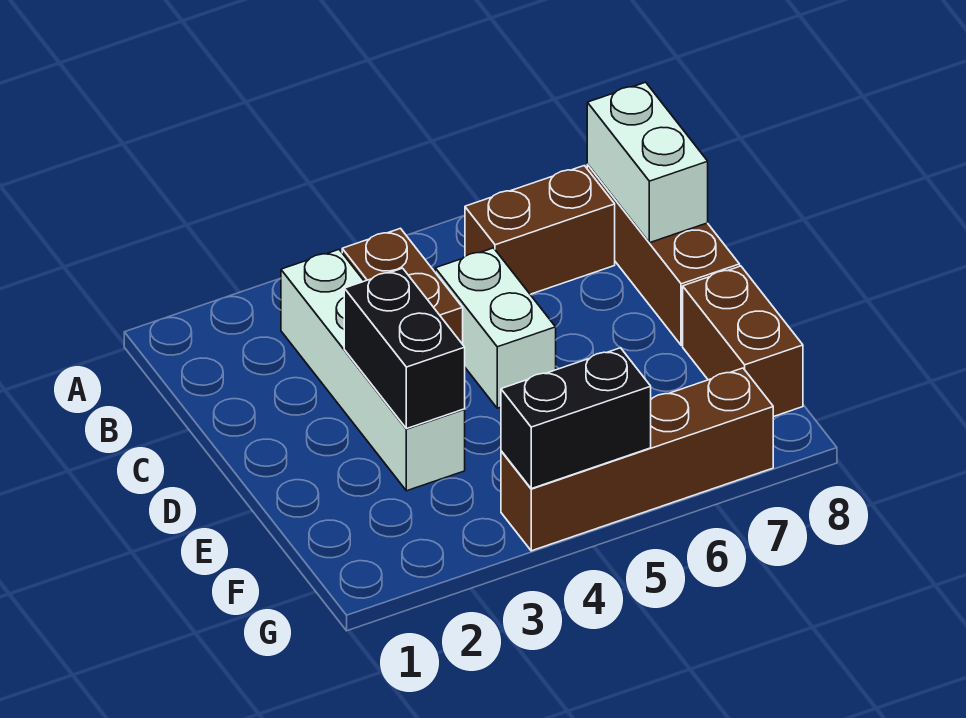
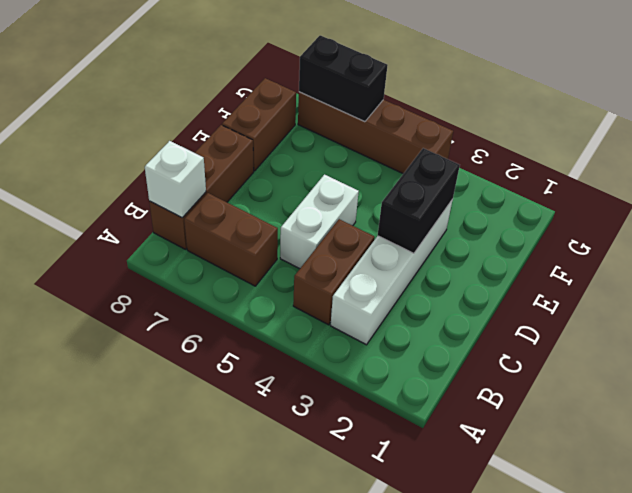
white brick B8:C8 level 2 -> white brick B8 level 2
black brick G4:G5 level 2 -> black brick G6:G7 level 2

